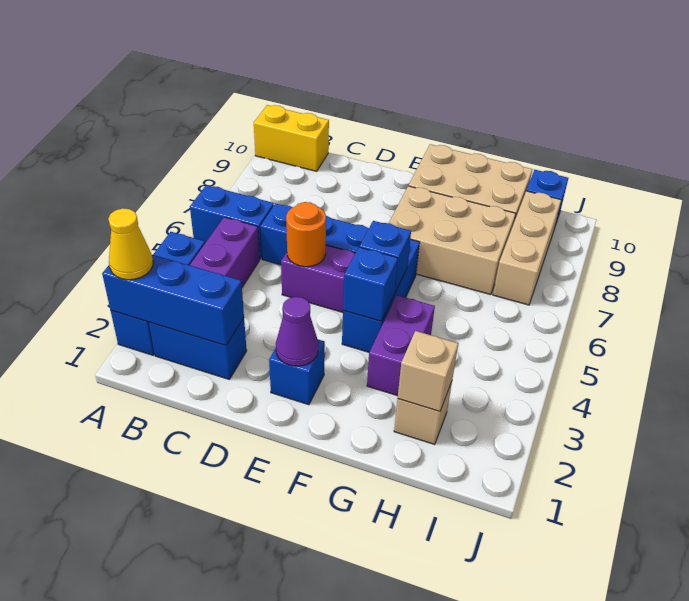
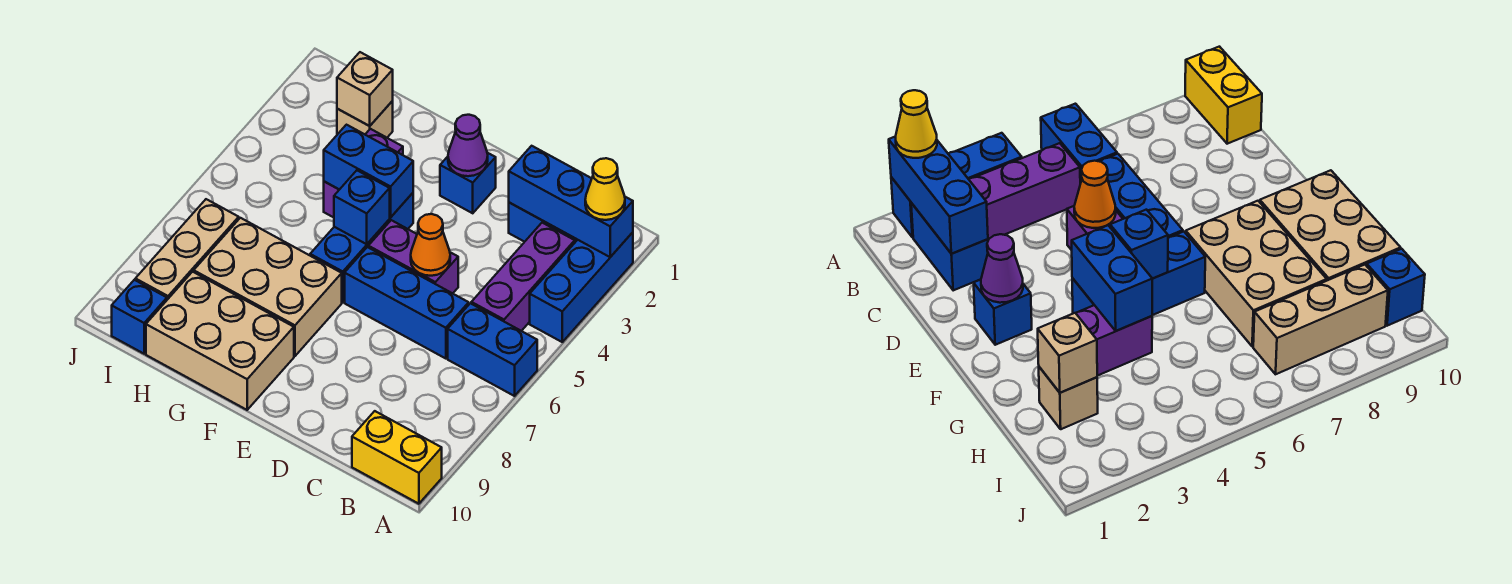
orange round brick D5 level 2 -> orange cone D5 level 2
blue brick F4 level 2 -> blue brick F4:G4 level 2

